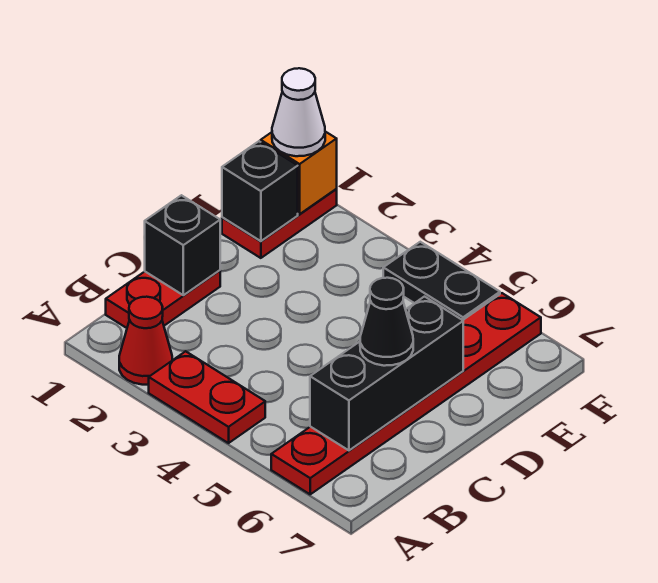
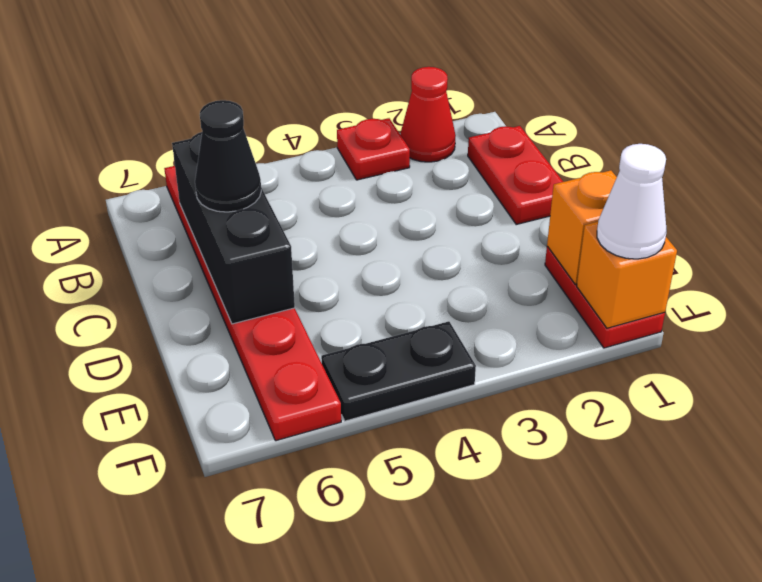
red plate A3:A4 level 1 -> red plate A3 level 1
black brick C1 level 2 -> none
black brick E1 level 2 -> orange brick E1 level 2

